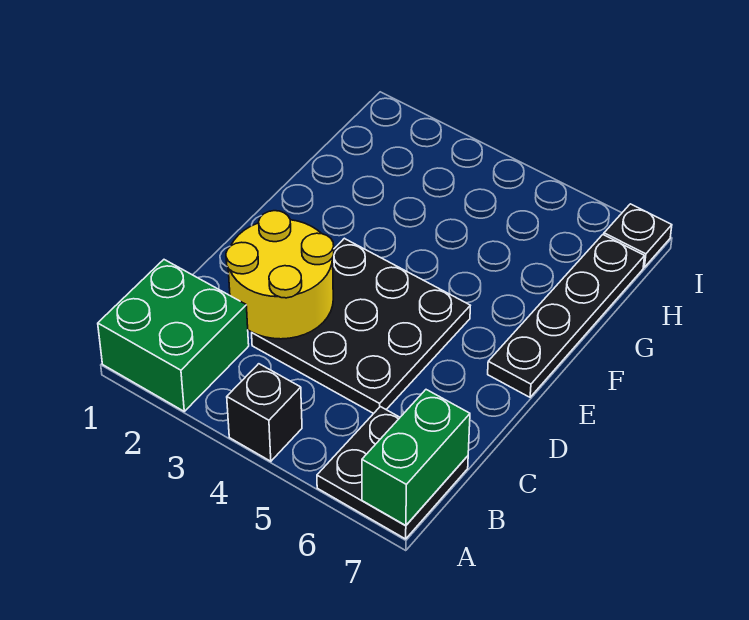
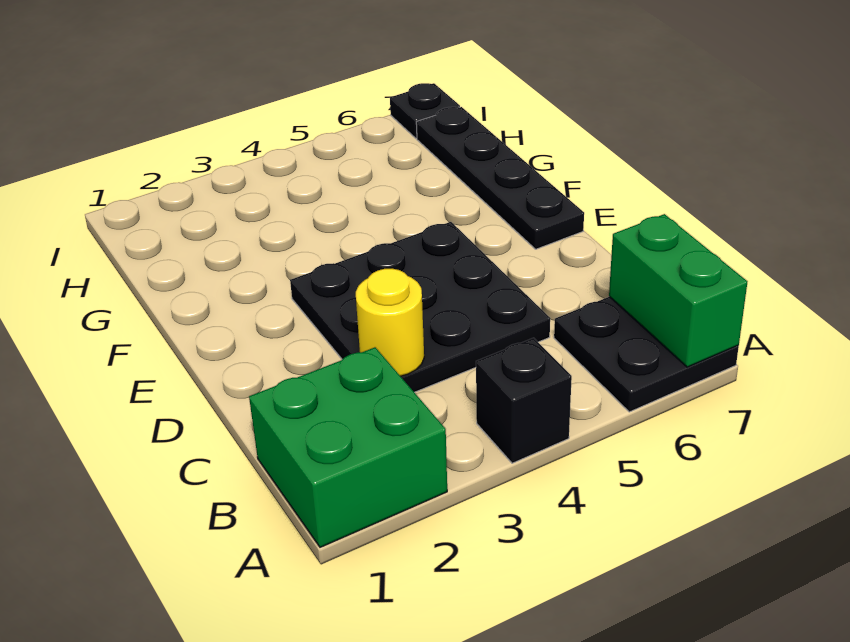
yellow round brick C2:D3 level 2 -> yellow round brick C3 level 2

